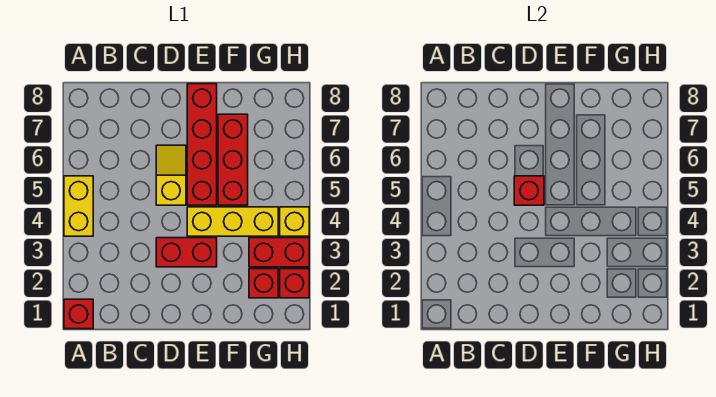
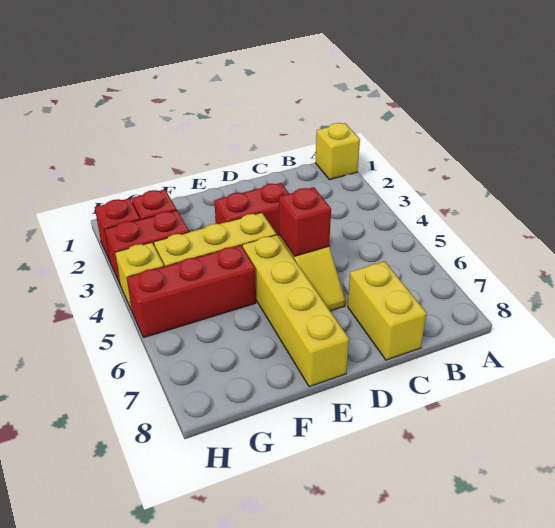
red brick A1 level 1 -> yellow brick A1 level 1
yellow brick A4:A5 level 1 -> yellow brick C7:C8 level 1
red brick E5:E8 level 1 -> yellow brick E5:E8 level 1
red brick F5:F7 level 1 -> red brick F5:H5 level 1

